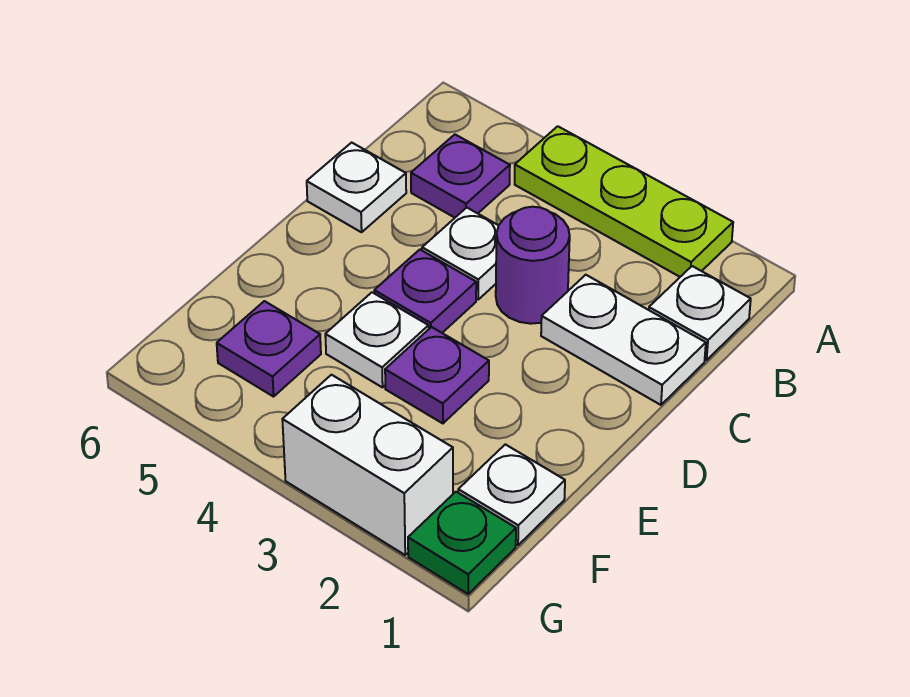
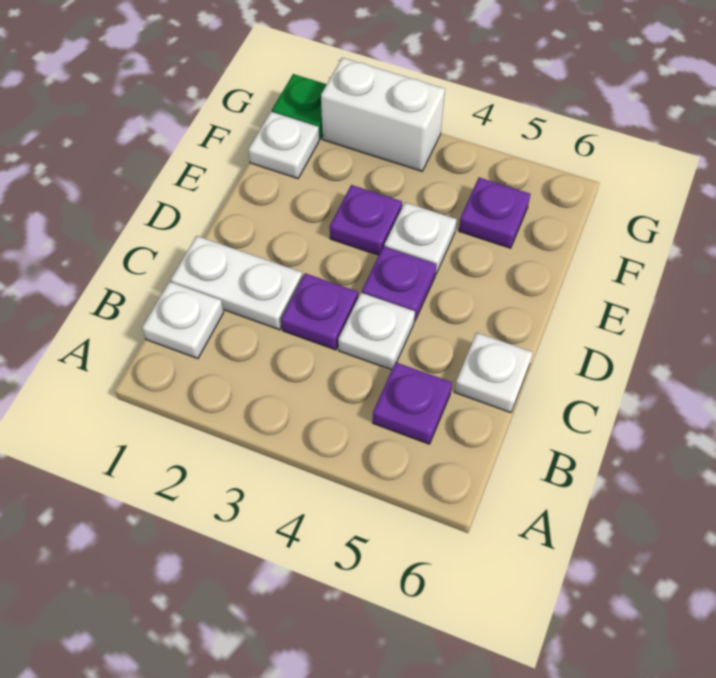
lime plate A2:A4 level 1 -> none
purple round brick C3 level 1 -> purple plate C3 level 1

